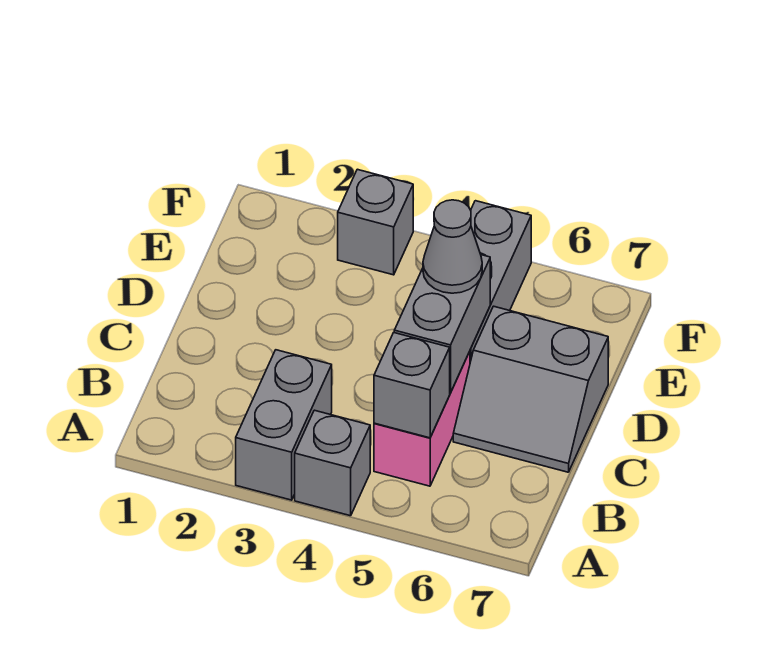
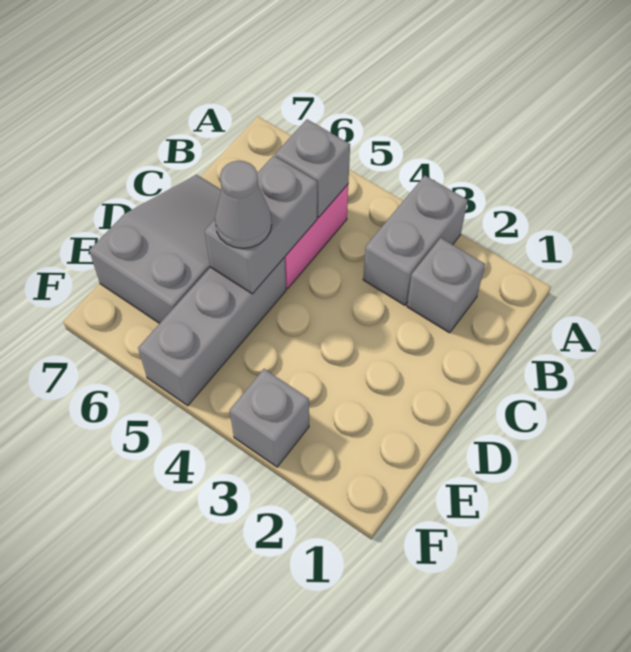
grey brick A4 level 1 -> grey brick B2 level 1
grey slope C6:D7 level 1 top D -> grey slope C6:E7 level 1 top E

